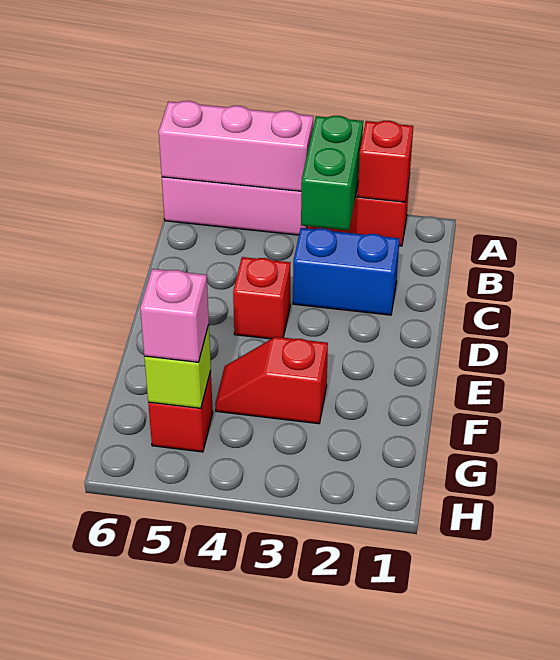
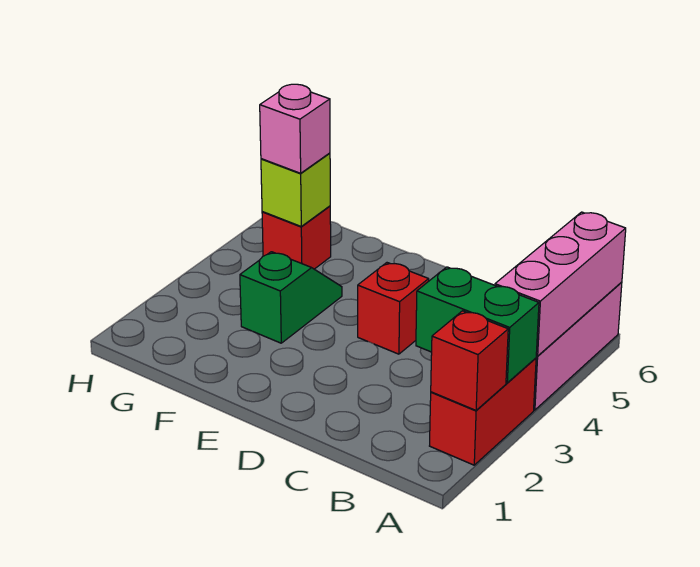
blue brick C2:C3 level 1 -> none
red slope F3:F4 level 1 top 3 -> green slope F3:F4 level 1 top 3

